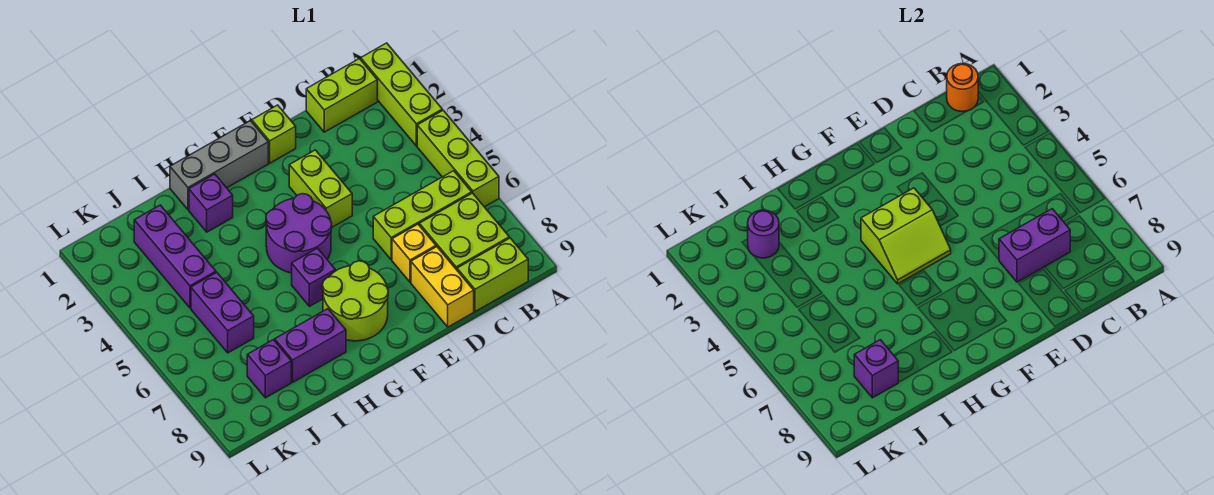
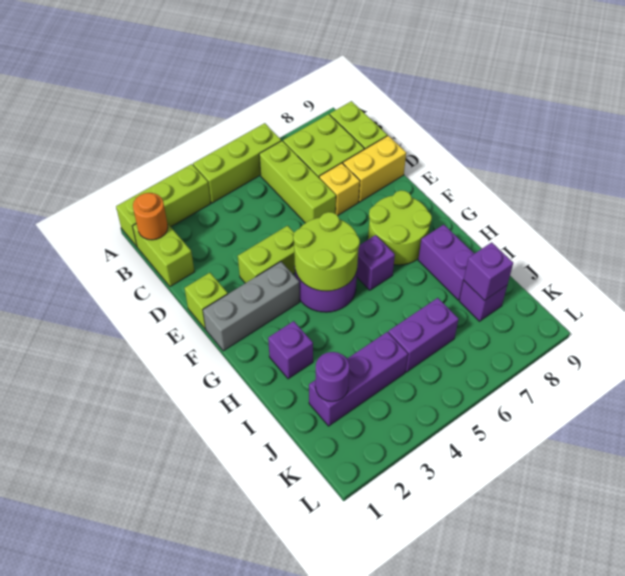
purple brick C7:D7 level 2 -> none
grey brick F1:H1 level 1 -> grey brick F1:F3 level 1
lime slope F4:G5 level 2 top 4 -> lime round brick F4:G5 level 2

